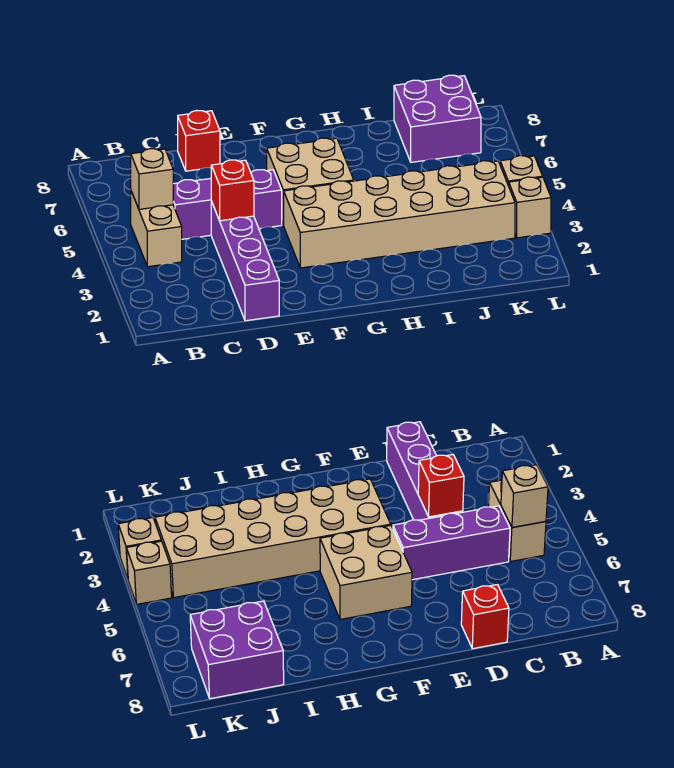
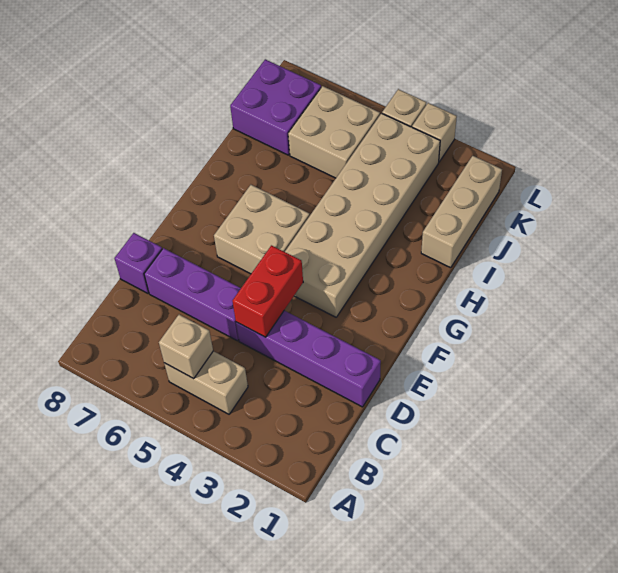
purple brick C5:E5 level 1 -> purple brick D5:D7 level 1
red brick D4 level 2 -> red brick D4:E4 level 2
red brick D8 level 1 -> purple brick D8 level 1
none -> tan brick I1:K1 level 1
none -> tan brick J5:K6 level 1

